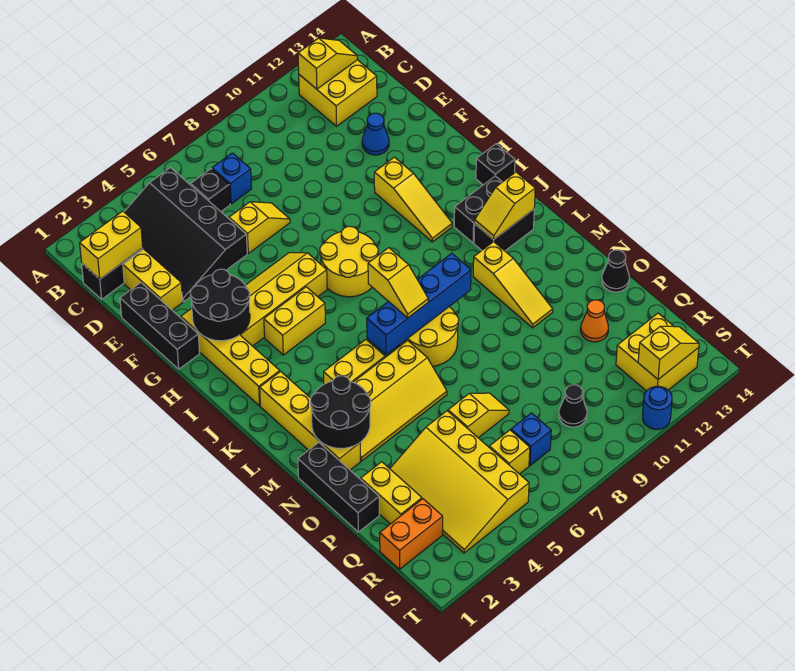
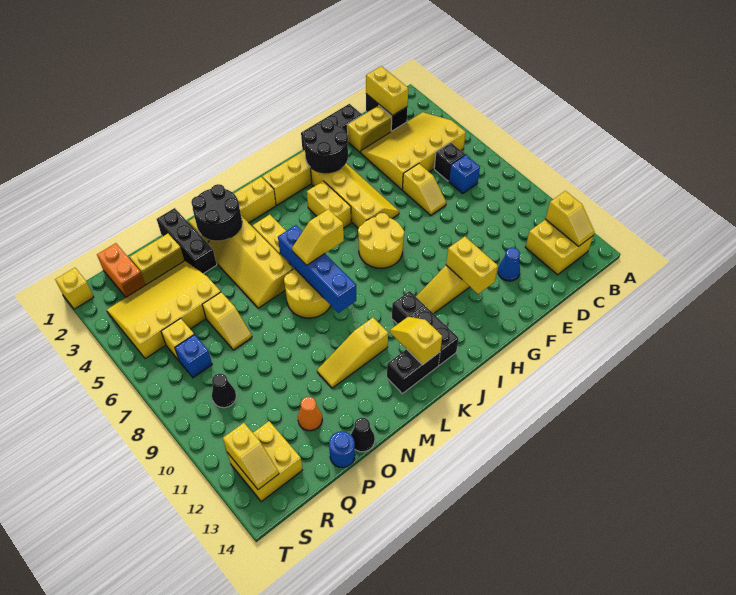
black slope B3:E5 level 1 top 5 -> yellow slope B3:E5 level 1 top 5
none -> yellow brick G11:G12 level 2
black brick I14 level 1 -> black brick J11 level 1
black brick K12:K13 level 1 -> black brick K13:L13 level 1
black brick N1:P1 level 1 -> black brick O1:O3 level 1
none -> yellow brick T1 level 1
blue round brick T11 level 1 -> blue round brick P14 level 1

